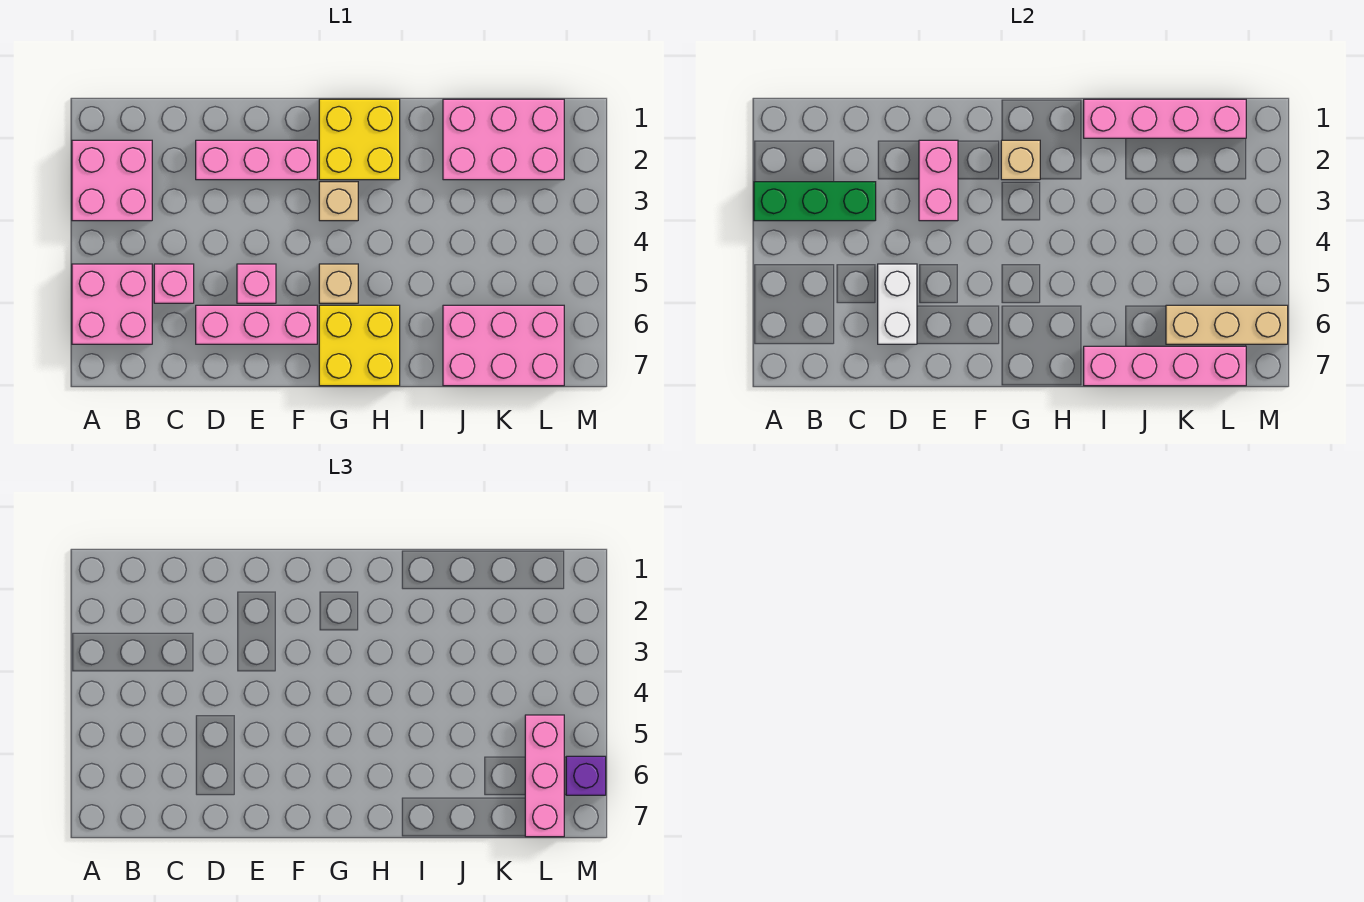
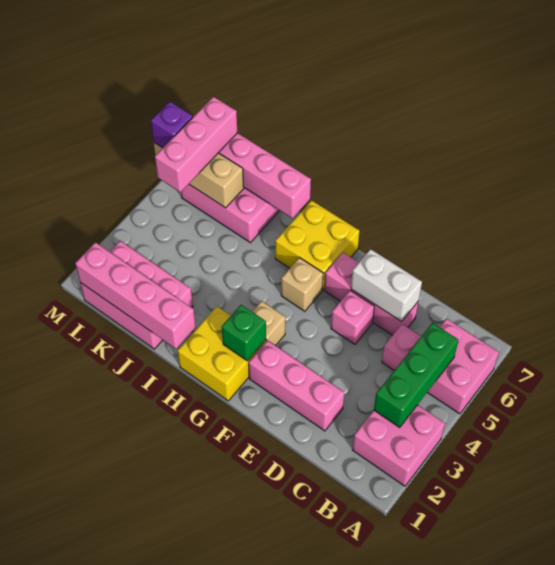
green brick A3:C3 level 2 -> green brick B3:B5 level 2
white brick D5:D6 level 2 -> white brick D6:E6 level 2
pink brick E2:E3 level 2 -> none
tan brick G2 level 2 -> green brick G2 level 2

